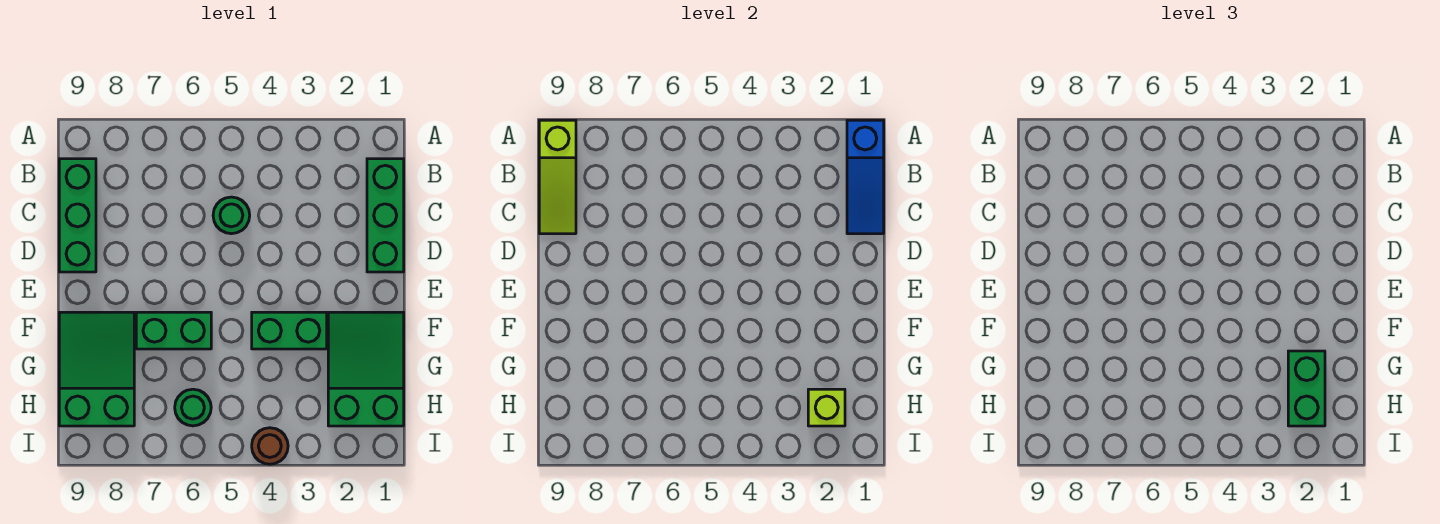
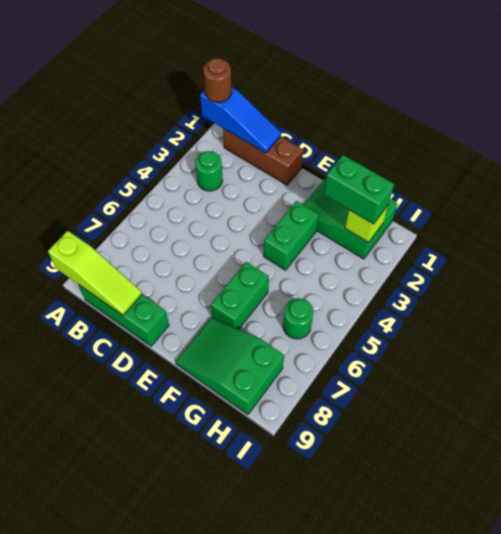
green brick B1:D1 level 1 -> brown brick B1:D1 level 1
green round brick C5 level 1 -> green round brick B3 level 1
brown round brick I4 level 1 -> brown round brick A1 level 3

